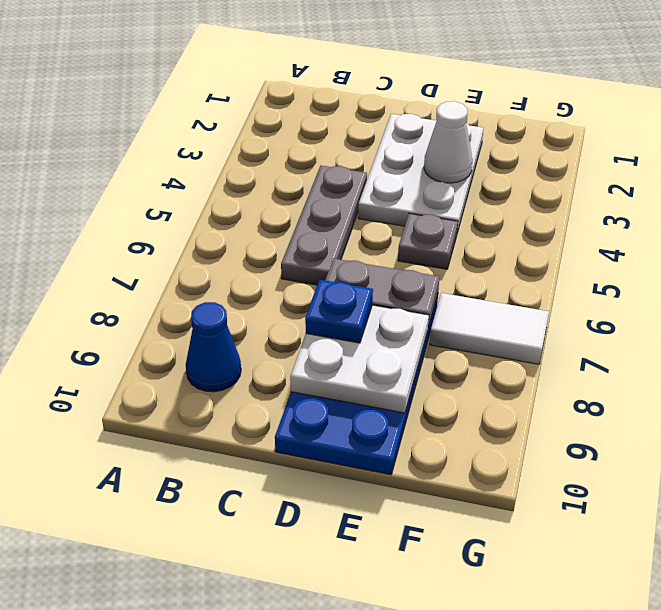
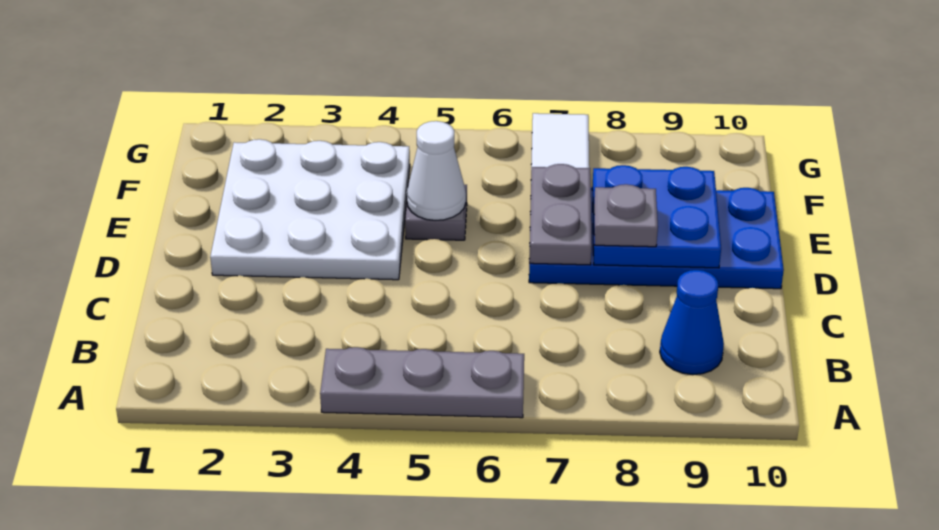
grey plate C4:C6 level 1 -> grey plate A4:A6 level 1
white plate D2:E4 level 1 -> white plate D2:F4 level 1
white plate D8:E9 level 2 -> blue plate D8:E9 level 2
blue plate D8 level 3 -> grey plate D8 level 3
white cone E3 level 2 -> white cone E5 level 2

